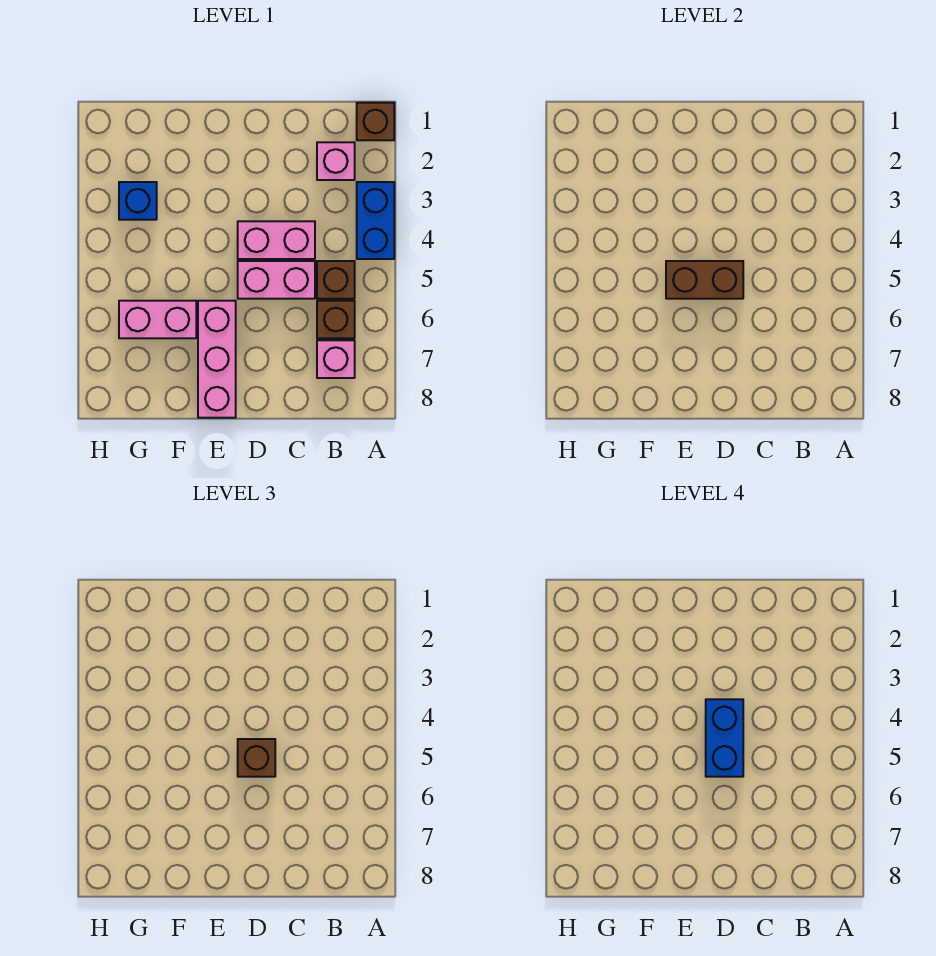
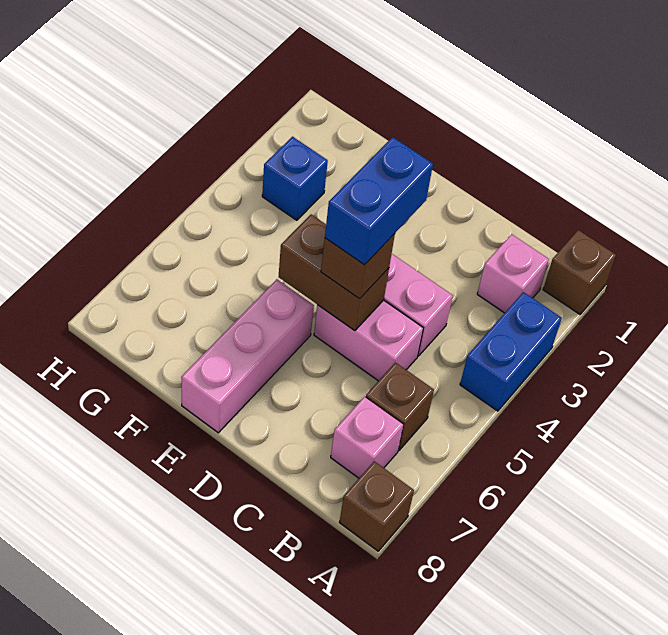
brown brick B5 level 1 -> brown brick A8 level 1
pink brick F6:G6 level 1 -> none

